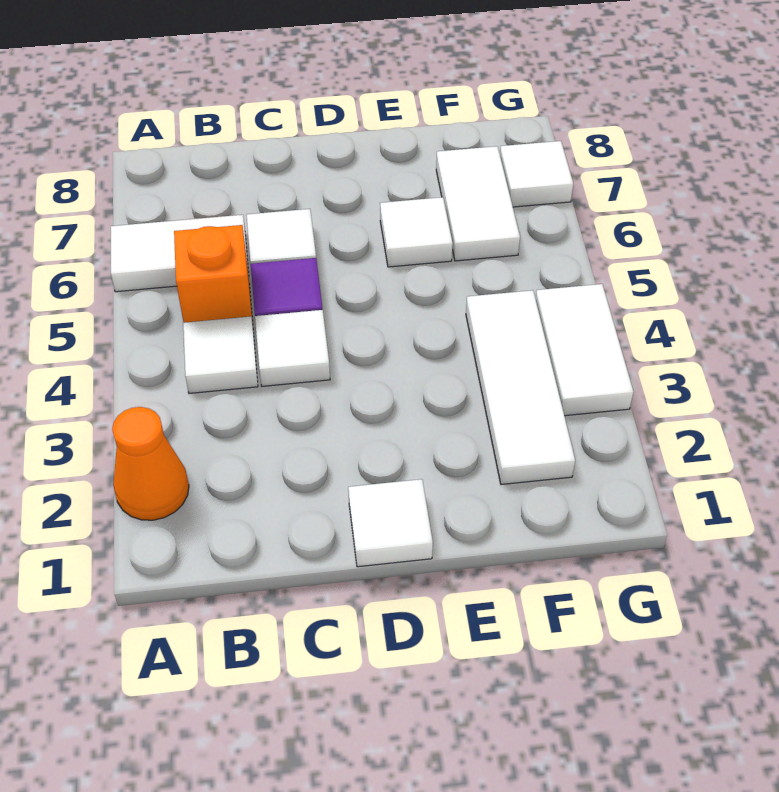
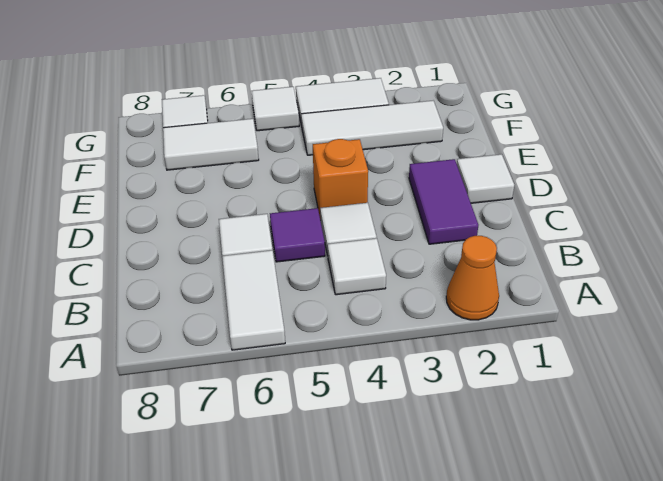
orange brick B5 level 1 -> orange brick D4 level 1
none -> purple tile C2:D2 level 1
white tile E6 level 1 -> white tile G5 level 1

